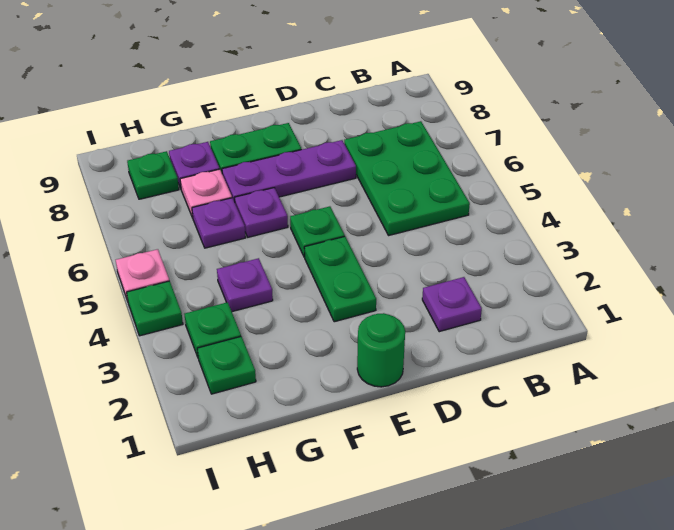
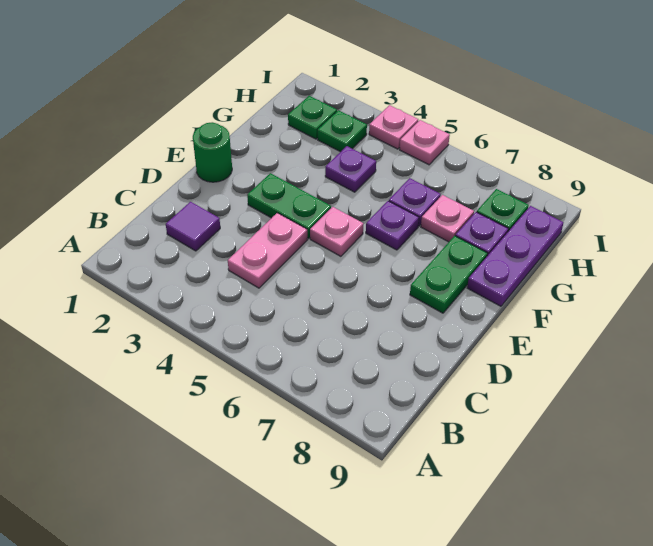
green plate B5:C7 level 1 -> none
purple plate C2 level 1 -> purple tile C2 level 1
none -> pink plate C4:D4 level 1
purple plate D7:F7 level 1 -> purple plate F9:H9 level 1
green plate E5 level 1 -> pink plate E5 level 1
green plate I4 level 1 -> pink plate I4 level 1

